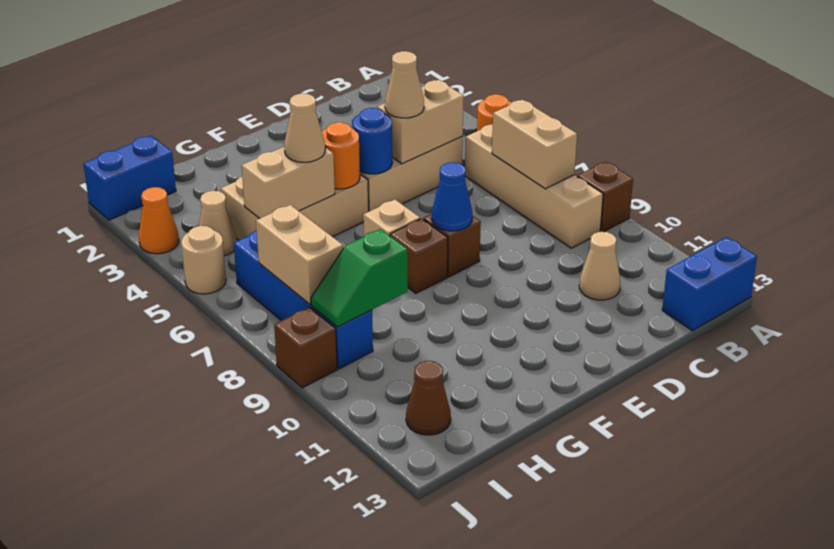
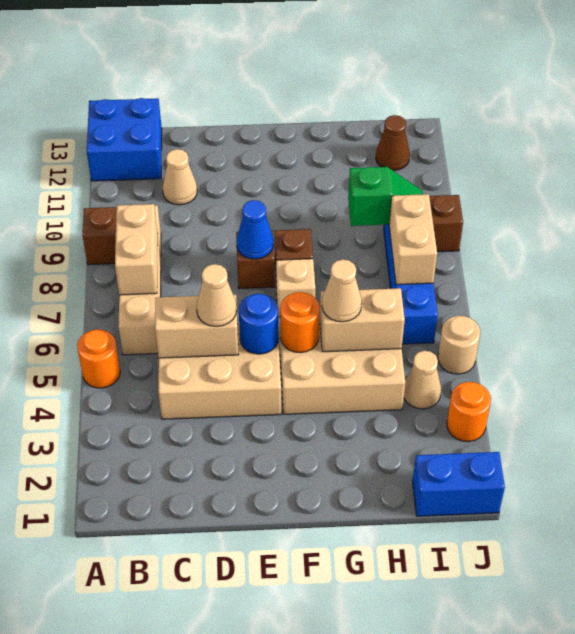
blue brick A13:B13 level 1 -> blue brick A12:B13 level 1
orange cone J3 level 1 -> orange round brick J3 level 1

